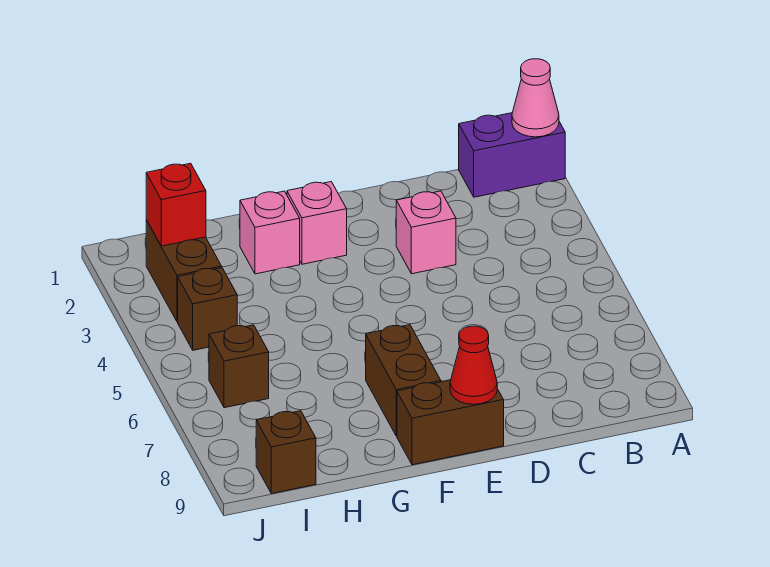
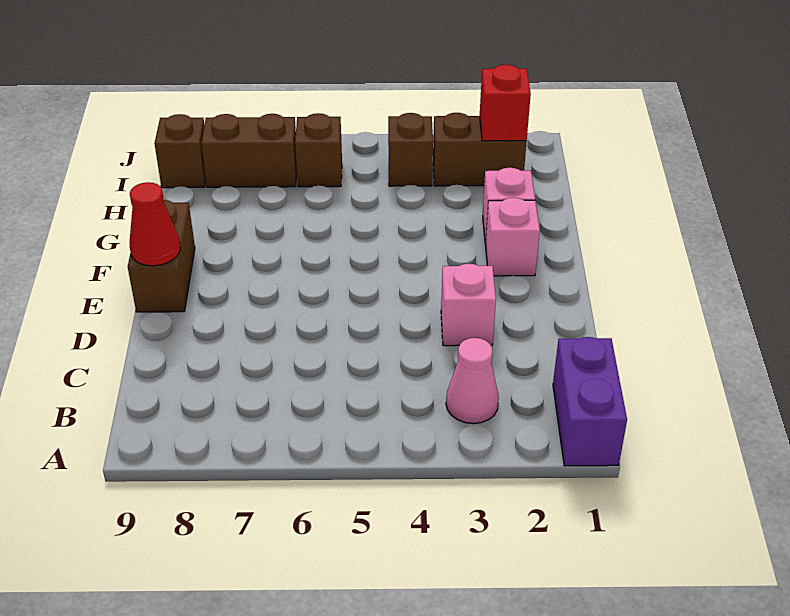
pink cone A1 level 2 -> pink cone B3 level 1
brown brick F7:F8 level 1 -> brown brick I7:I8 level 1

